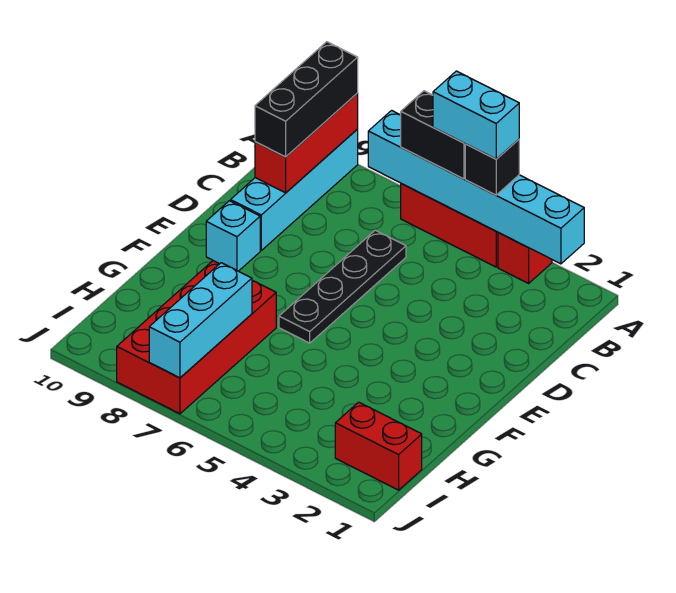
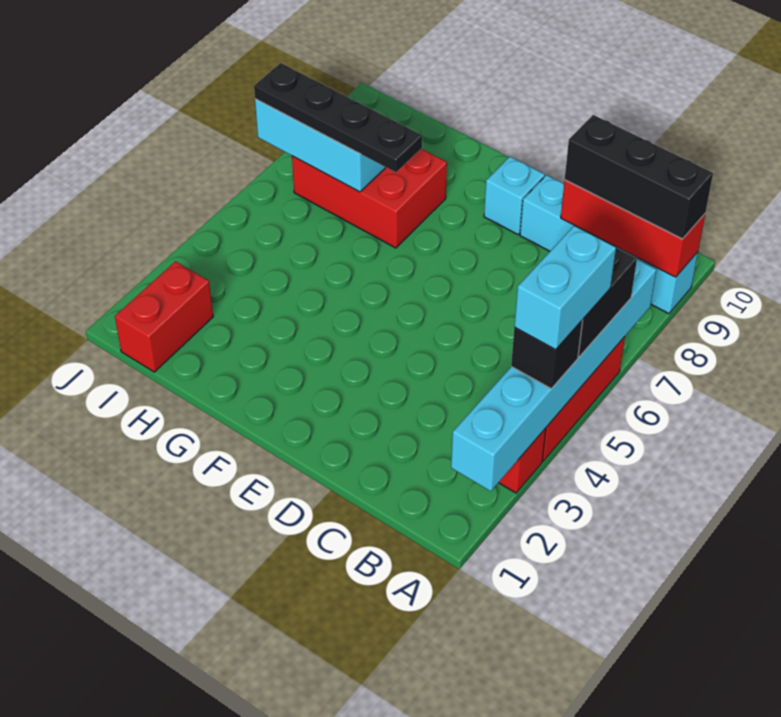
black plate C6:F6 level 1 -> black plate G7:J7 level 3
red brick G7:J8 level 1 -> red brick G7:I8 level 1

